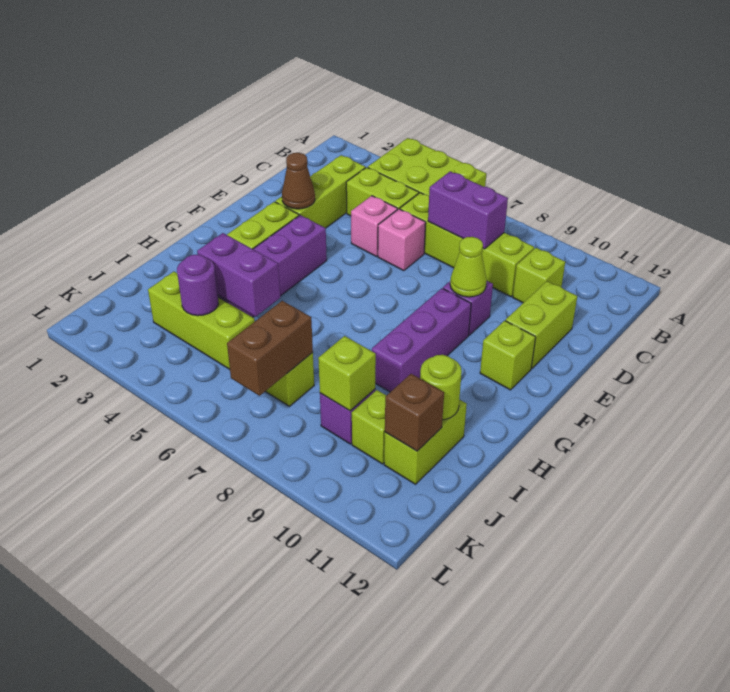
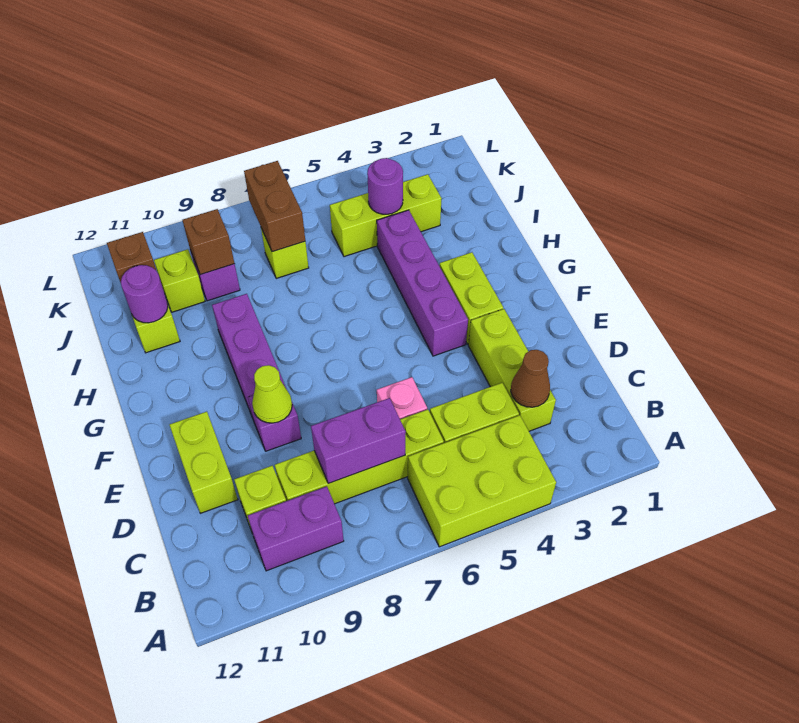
pink brick D5 level 1 -> none
brown cone E3 level 2 -> brown cone C3 level 2
lime brick F11 level 1 -> none
purple brick I4:I5 level 2 -> purple brick B9:B10 level 1
lime round brick I11 level 2 -> purple round brick I11 level 2
lime brick J9 level 2 -> brown brick J9 level 2

